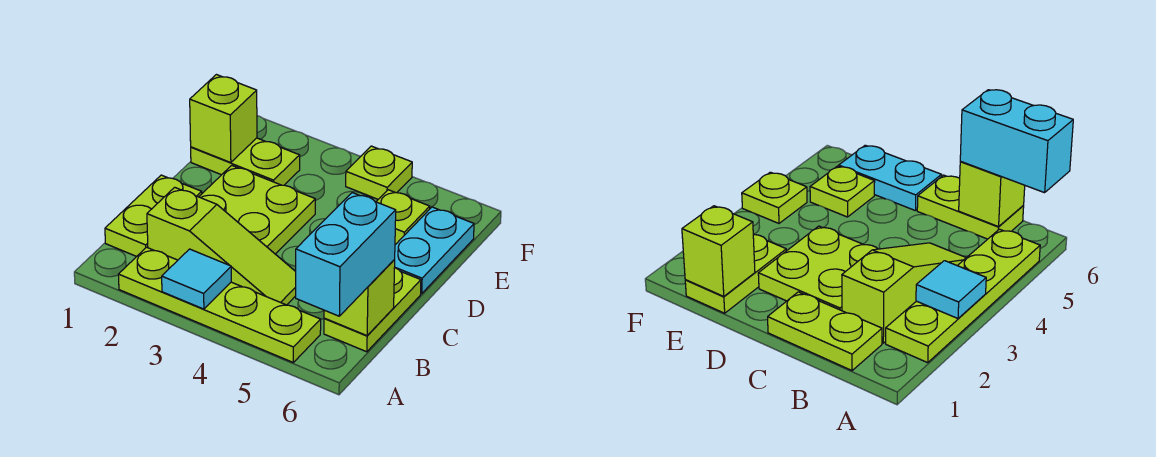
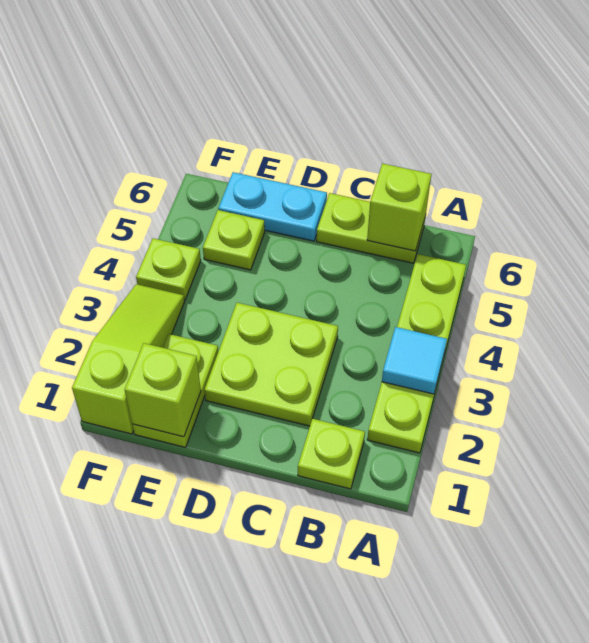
cyan brick A6:B6 level 3 -> none
lime plate B1:C1 level 1 -> lime plate B1 level 1
lime slope B2:B4 level 1 top 2 -> lime slope F1:F3 level 1 top 1

